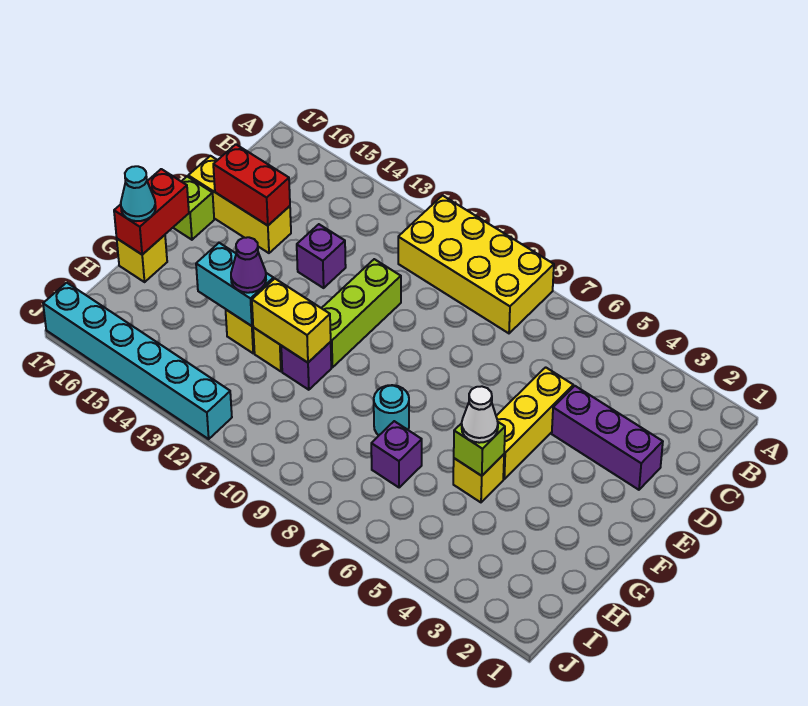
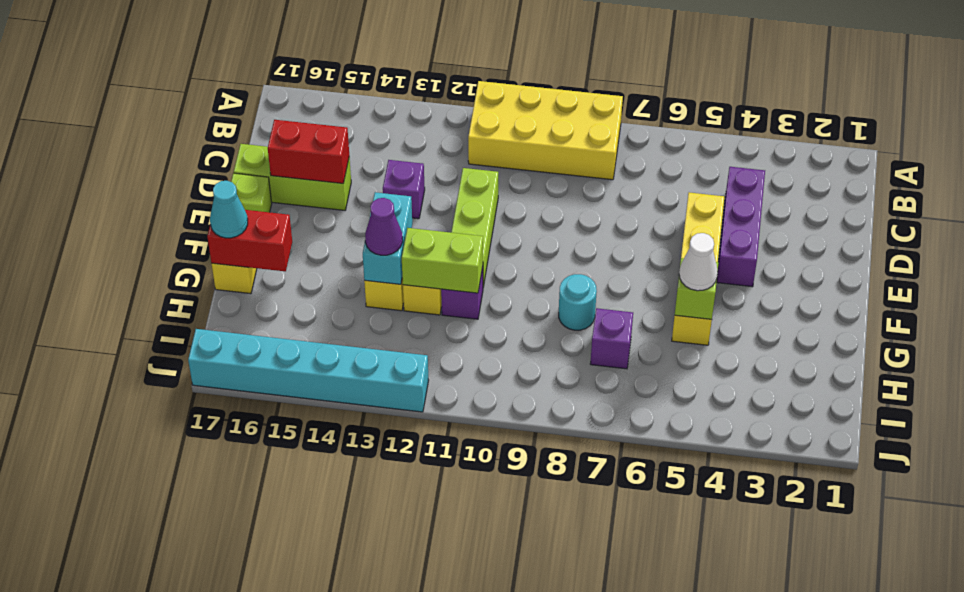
purple brick D2:D4 level 1 -> purple brick C4:E4 level 1
yellow brick D15:D17 level 1 -> lime brick D15:D17 level 1
red brick F17:G17 level 2 -> red brick G16:G17 level 2
yellow brick G11:G12 level 2 -> lime brick G11:G12 level 2
cyan brick G13:G14 level 2 -> cyan brick F13:G13 level 2

